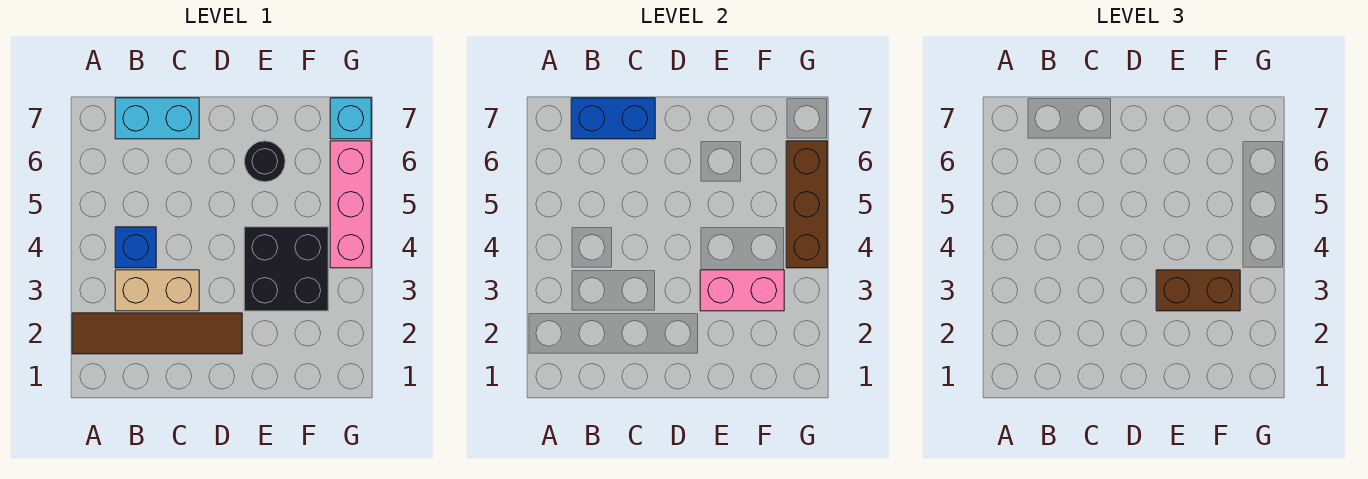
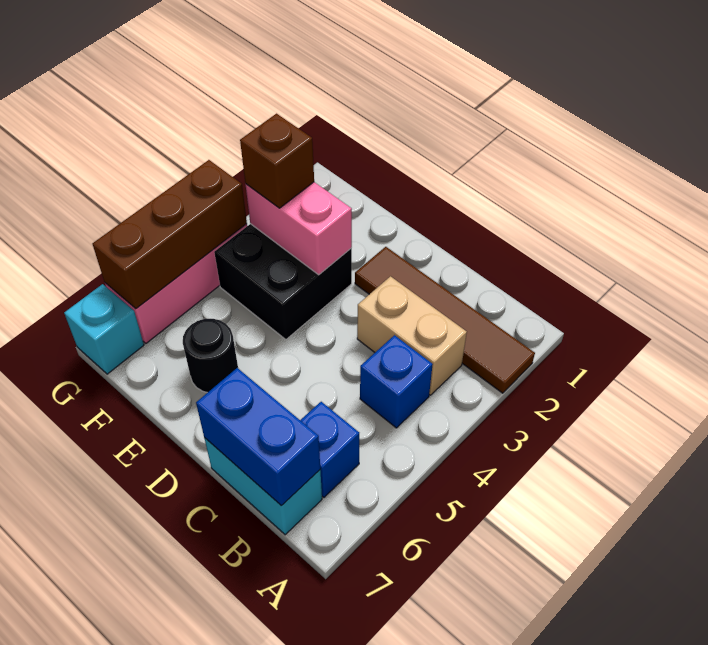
none -> blue brick B6 level 1
brown brick E3:F3 level 3 -> brown brick F3 level 3

